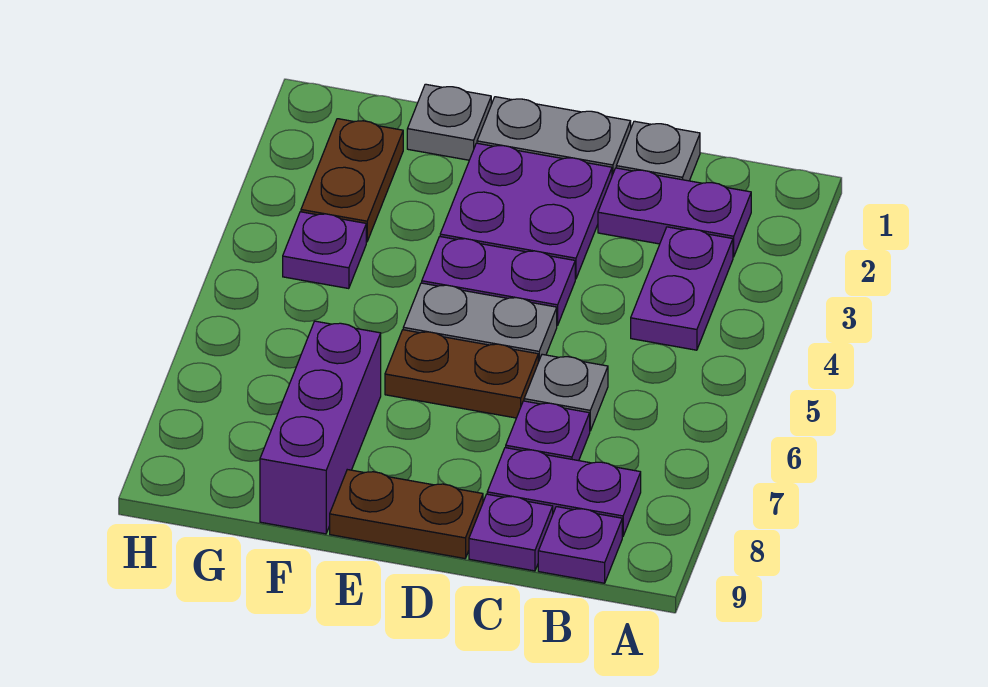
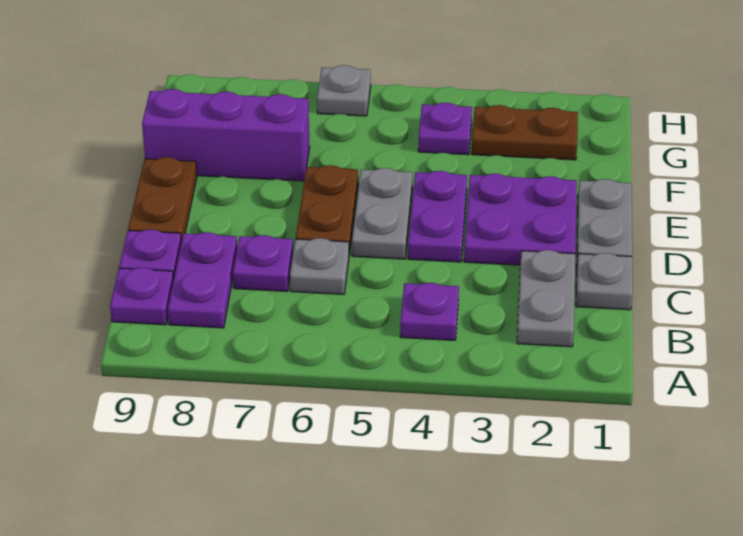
purple plate B2:C2 level 1 -> grey plate B2:C2 level 1
purple plate B3:B4 level 1 -> purple plate B4 level 1
grey plate F1 level 1 -> grey plate H6 level 1

